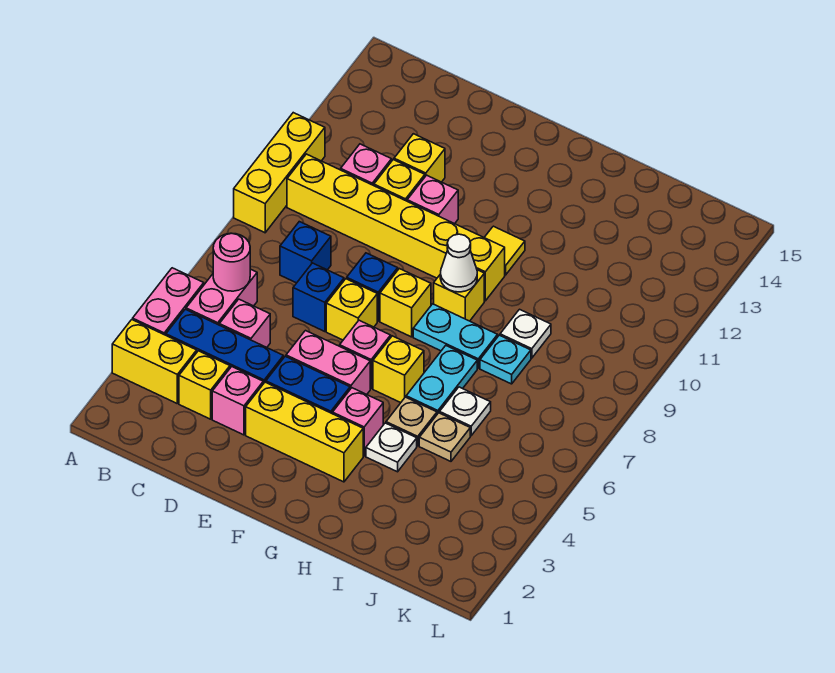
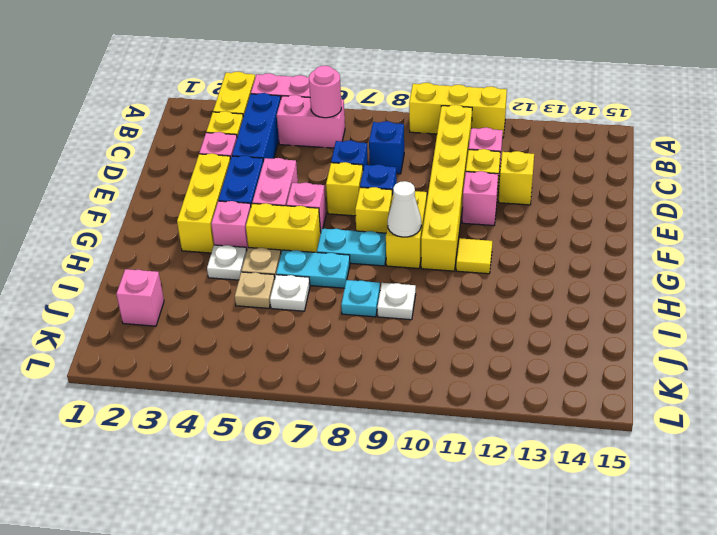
pink brick C5 level 1 -> pink brick J2 level 1
yellow brick G6 level 1 -> yellow brick G5:G6 level 1
cyan plate G8:H8 level 1 -> cyan plate G7:G8 level 1
yellow brick G9 level 1 -> yellow brick F9:G9 level 1

